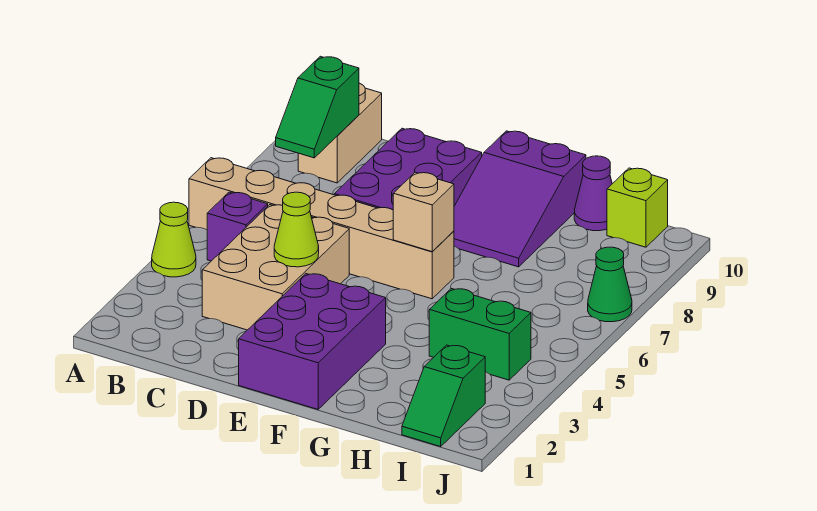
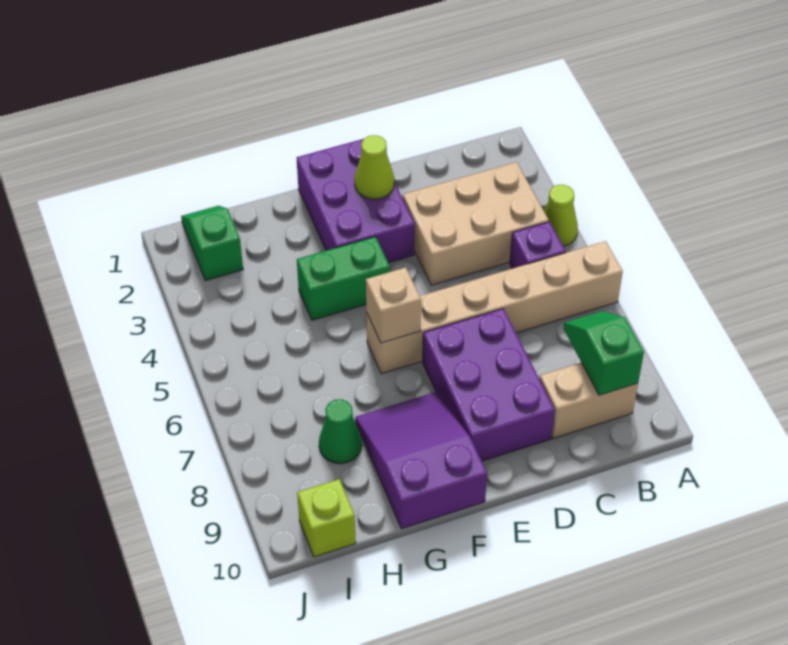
tan brick B9:B10 level 1 -> tan brick B9:C9 level 1
tan brick C3:D5 level 1 -> tan brick B3:D4 level 1
lime cone D4 level 2 -> lime cone E2 level 2
green brick H4:I4 level 1 -> green brick F4:G4 level 1
purple cone H10 level 1 -> none
green cone J7 level 1 -> green cone H8 level 1

